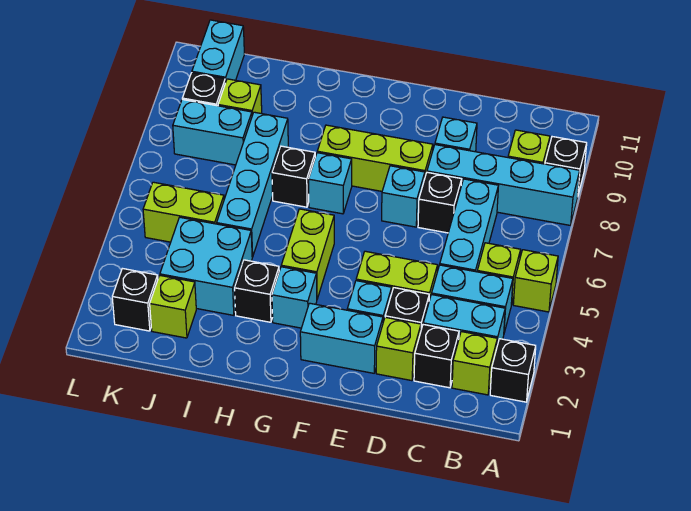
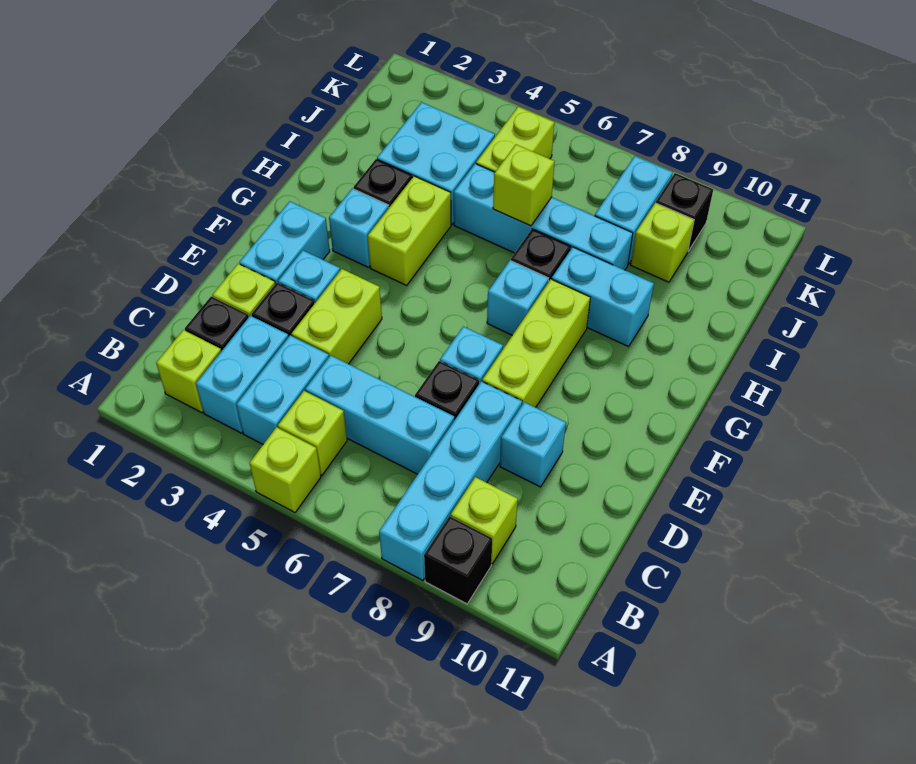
black brick A2 level 1 -> none
lime brick G4:G5 level 1 -> lime brick G4:H4 level 1
lime brick J2 level 1 -> lime brick I6 level 2
black brick K2 level 1 -> none
cyan brick K10:K11 level 1 -> cyan brick H8:H9 level 1

